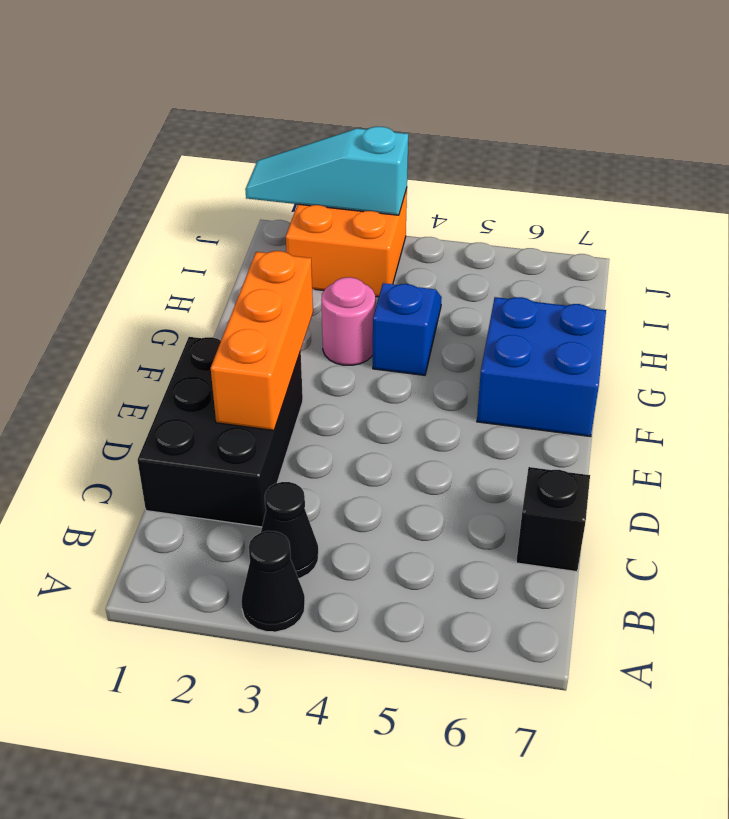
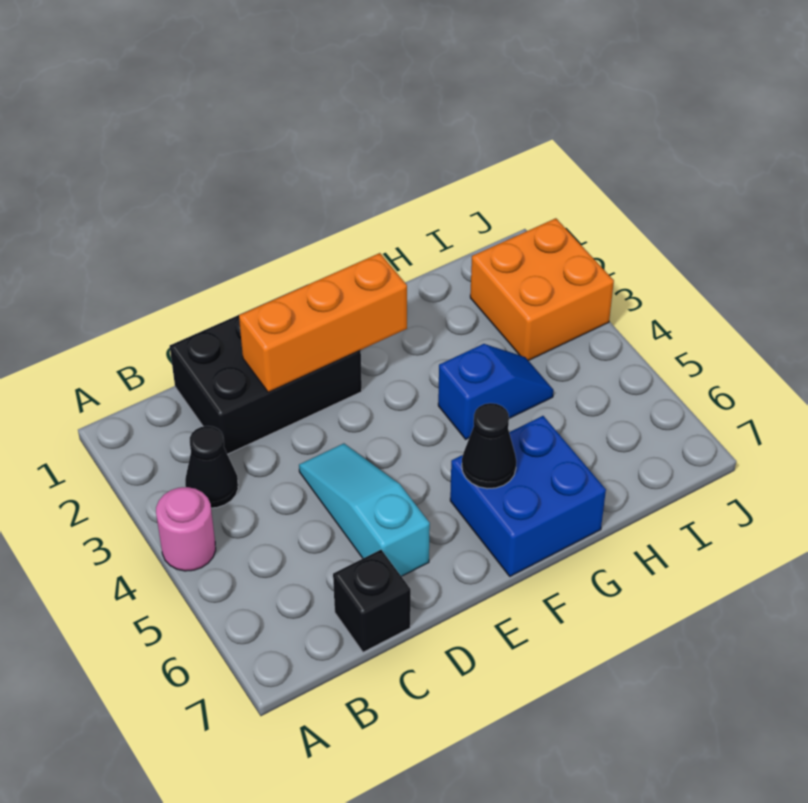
black cone A3 level 1 -> black cone F6 level 2
pink round brick G3 level 1 -> pink round brick A4 level 1
cyan slope J1:J3 level 2 top 3 -> cyan slope D4:D6 level 1 top 6

